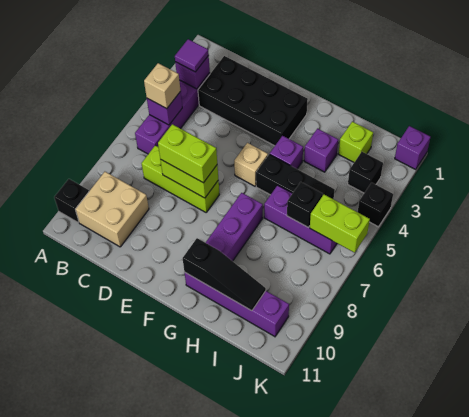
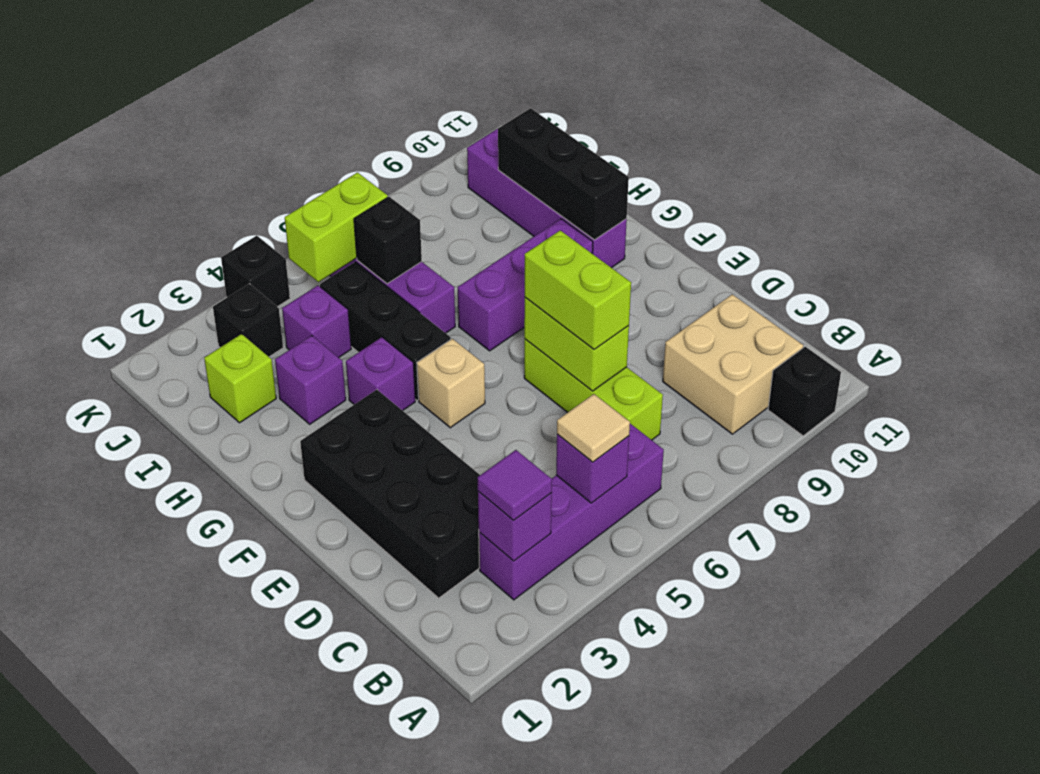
tan brick B5 level 3 -> tan tile B5 level 3
black slope G10:I10 level 2 top G -> black brick G10:I10 level 2
lime brick J6:K6 level 2 -> lime brick J5:J6 level 2
purple brick K1 level 1 -> purple brick I4 level 1

